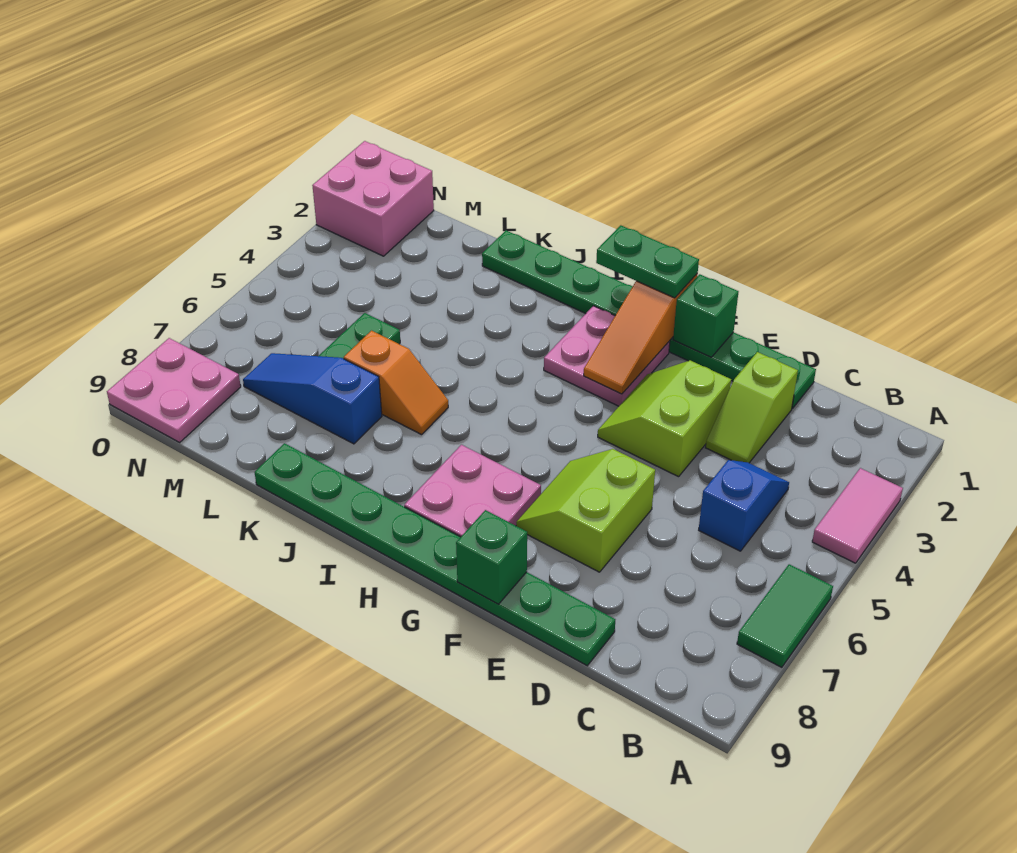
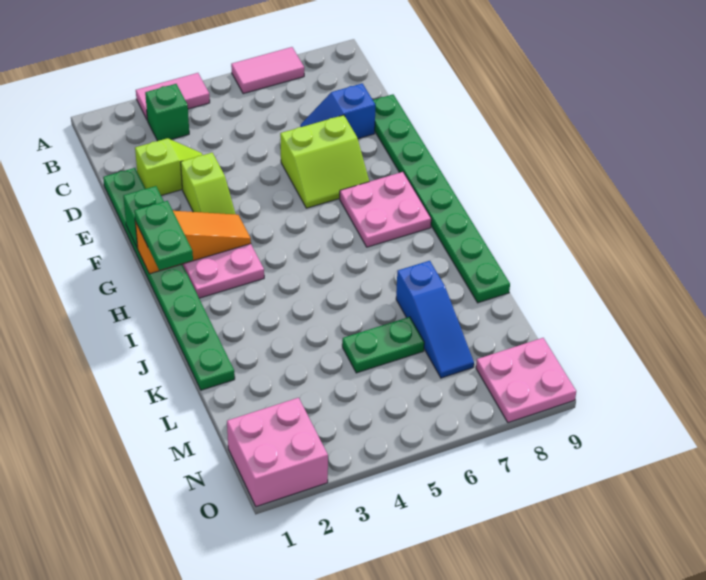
green tile A6:A7 level 1 -> pink tile A6:A7 level 1
blue slope C4:C5 level 1 top 5 -> blue slope D7:D8 level 1 top 8
lime slope E3:F4 level 1 top E -> lime slope E3:F3 level 1 top E
green brick F9 level 2 -> green brick B3 level 1
orange slope J6:K6 level 1 top K -> none

